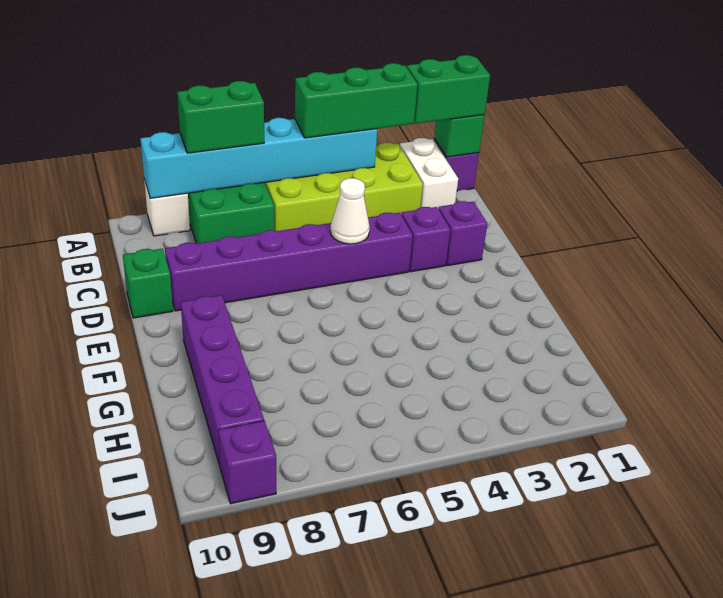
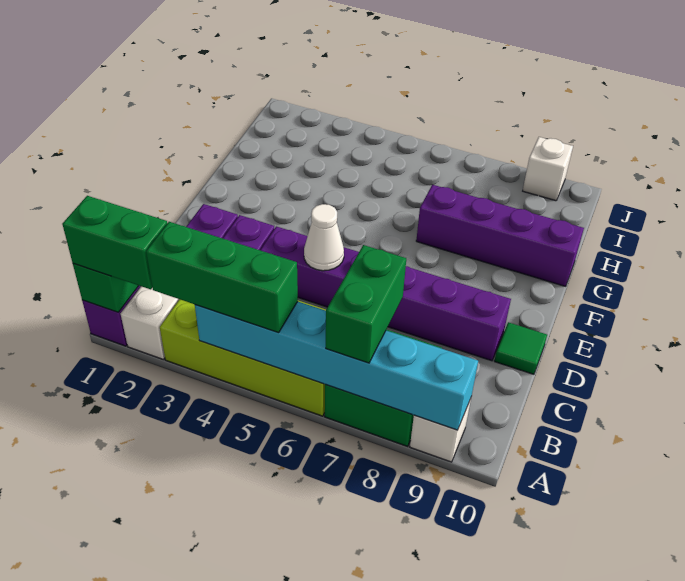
green brick A7:A8 level 3 -> green brick A7:B7 level 3
green brick D10 level 1 -> green tile D10 level 1
purple brick F9:I9 level 1 -> purple brick G7:G10 level 1
purple brick J9 level 1 -> white brick J9 level 1

